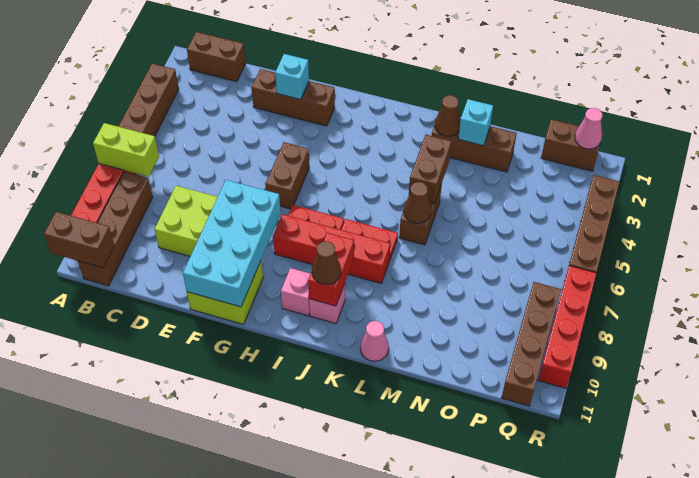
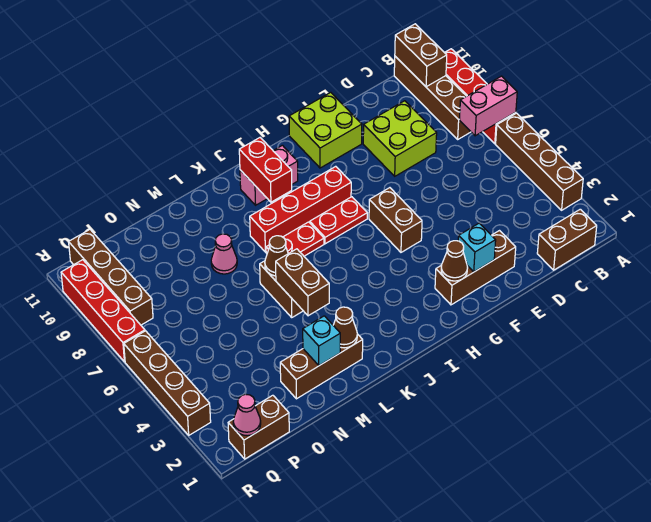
lime brick A7:B7 level 2 -> pink brick A7:B7 level 2
brown brick A11:B11 level 2 -> brown brick B10:B11 level 2
cyan brick F8:G11 level 2 -> none
brown cone J10 level 3 -> brown cone G2 level 2
pink cone L11 level 1 -> pink cone M8 level 1

